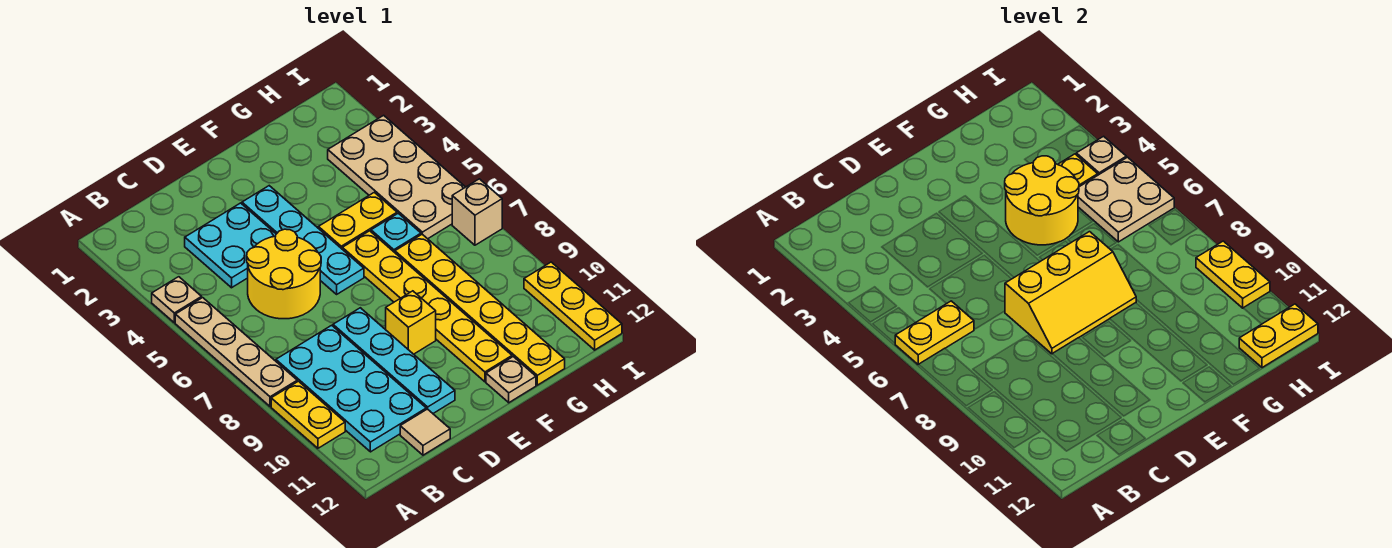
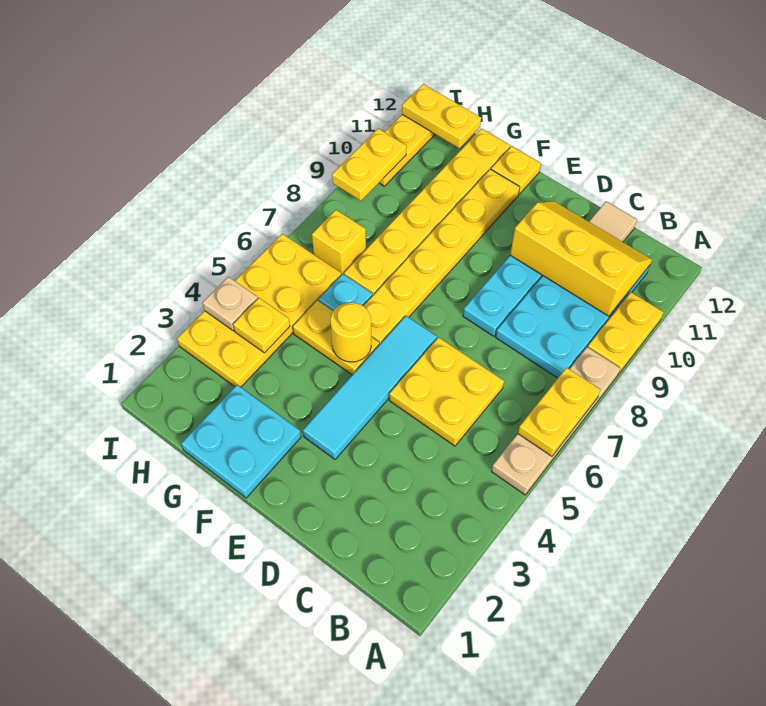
tan plate A4 level 1 -> none
yellow plate A6:B6 level 2 -> yellow plate A6:A7 level 2
cyan plate C3:D4 level 1 -> cyan plate F1:G2 level 1
yellow round brick C5:D6 level 1 -> yellow plate C5:D6 level 1
yellow slope D7:F8 level 2 top 7 -> yellow slope B10:D11 level 2 top 10
cyan plate E3:E6 level 1 -> cyan tile E3:E6 level 1
yellow brick E9 level 1 -> yellow brick H7 level 1
yellow round brick F4:G5 level 2 -> yellow round brick F5 level 2
tan plate F12 level 1 -> yellow plate F12 level 1
tan plate H3:I6 level 1 -> yellow plate H3:I6 level 1
tan plate H5:I6 level 2 -> none
tan brick I7 level 1 -> none

